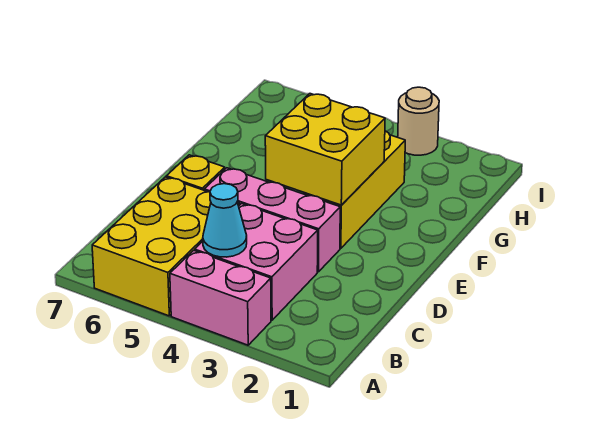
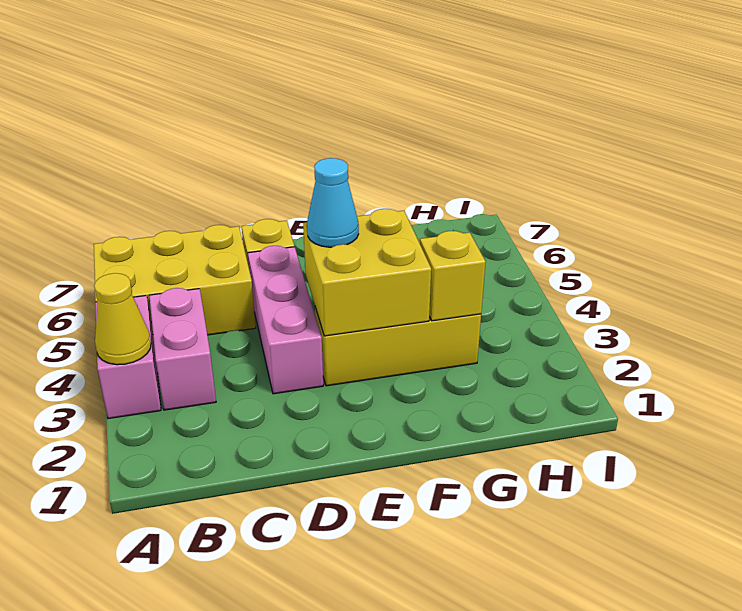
none -> yellow cone A3 level 2
pink brick B3:C4 level 1 -> pink brick B3:B4 level 1
cyan cone B4 level 2 -> cyan cone E4 level 3
none -> yellow brick G3 level 2
tan round brick I3 level 1 -> none

